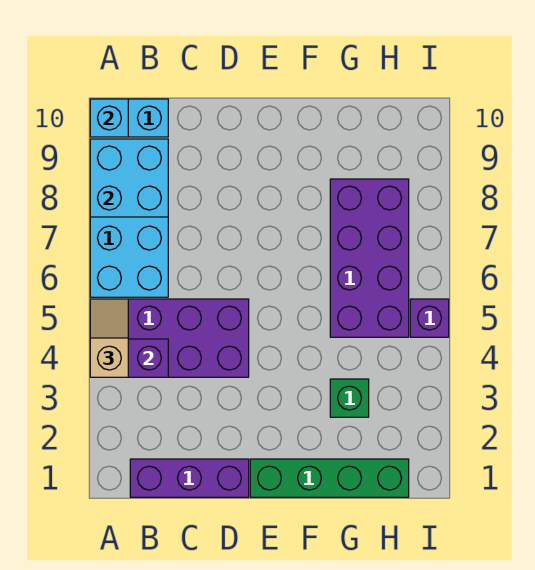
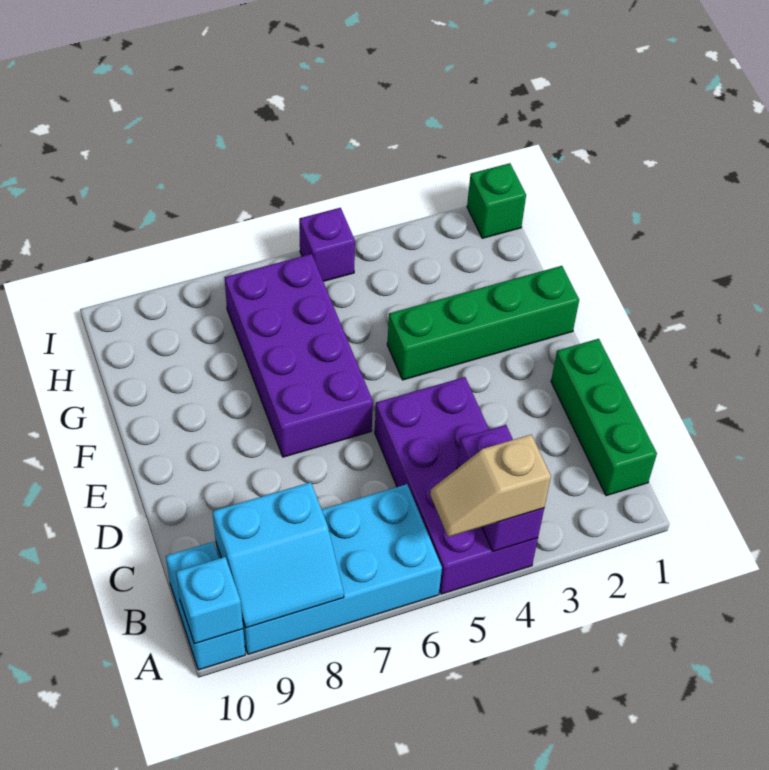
cyan brick A8:B9 level 2 -> cyan slope A8:B9 level 2 top B
purple brick B1:D1 level 1 -> green brick B1:D1 level 1
green brick E1:H1 level 1 -> green brick F1:F4 level 1
green brick G3 level 1 -> green brick I1 level 1
purple brick G5:H8 level 1 -> purple brick E6:H7 level 1

